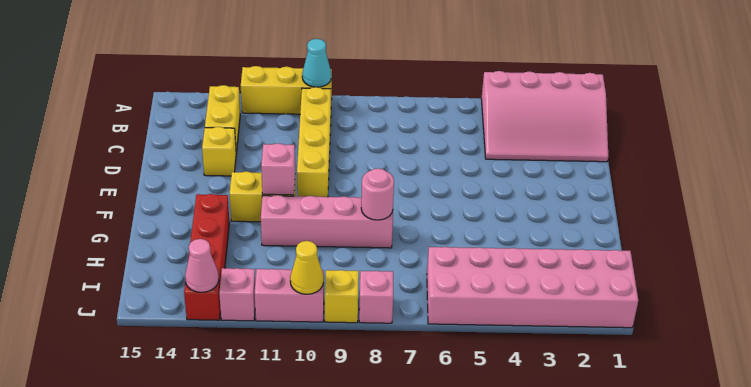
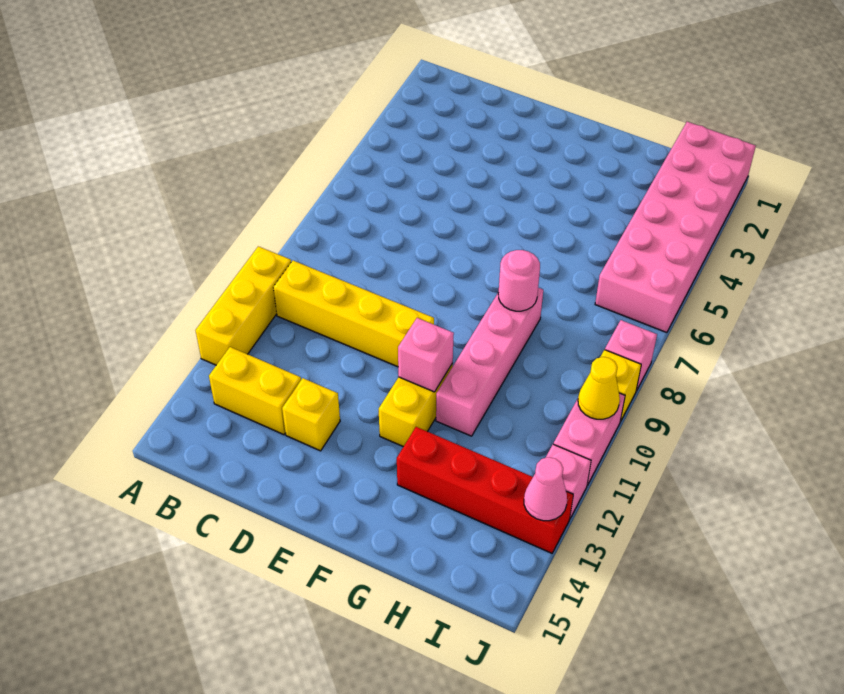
pink slope A1:C4 level 1 top A -> none
cyan cone A10 level 2 -> none

